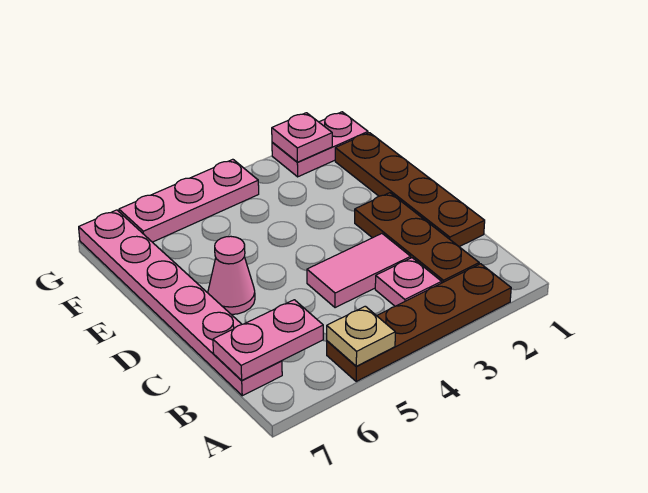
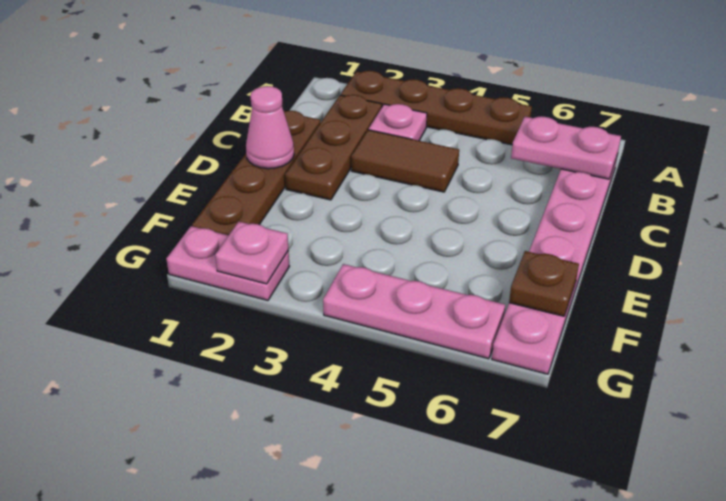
tan plate A5 level 2 -> none
pink tile C3:C4 level 1 -> brown tile C3:C4 level 1
pink cone D6 level 1 -> pink cone D1 level 2
none -> brown plate F7 level 2

